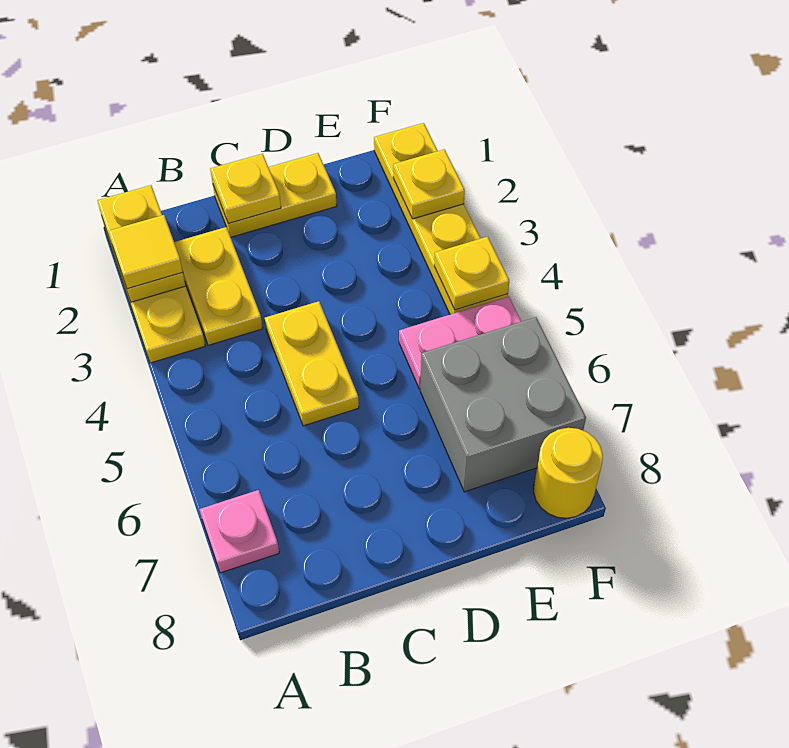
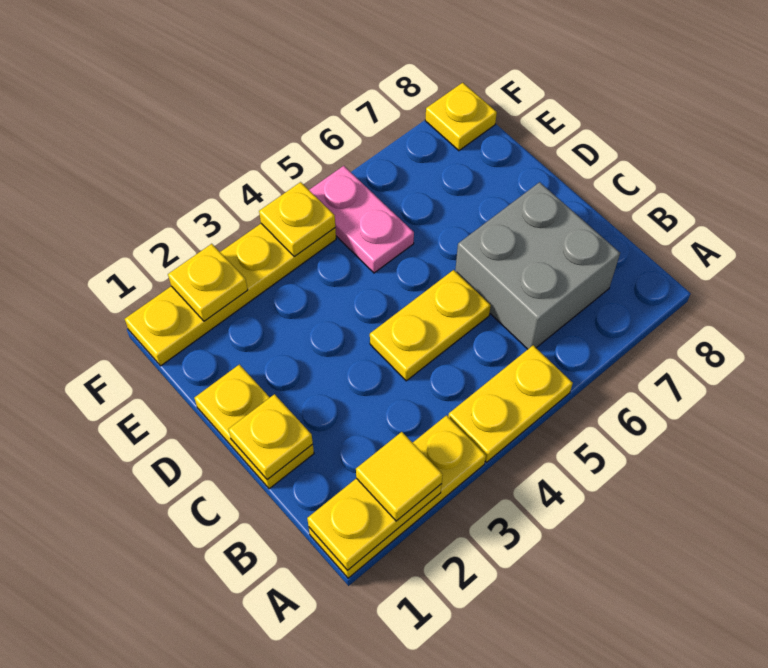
pink plate A7 level 1 -> none
yellow plate B2:B3 level 1 -> yellow plate A4:A5 level 1
grey brick E6:F7 level 1 -> grey brick B6:C7 level 1
yellow round brick F8 level 1 -> yellow plate F8 level 1

